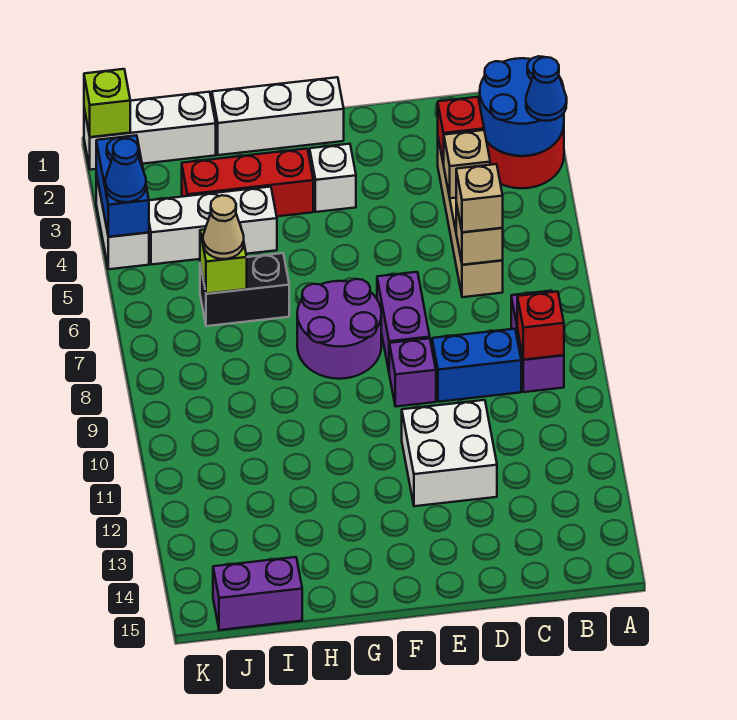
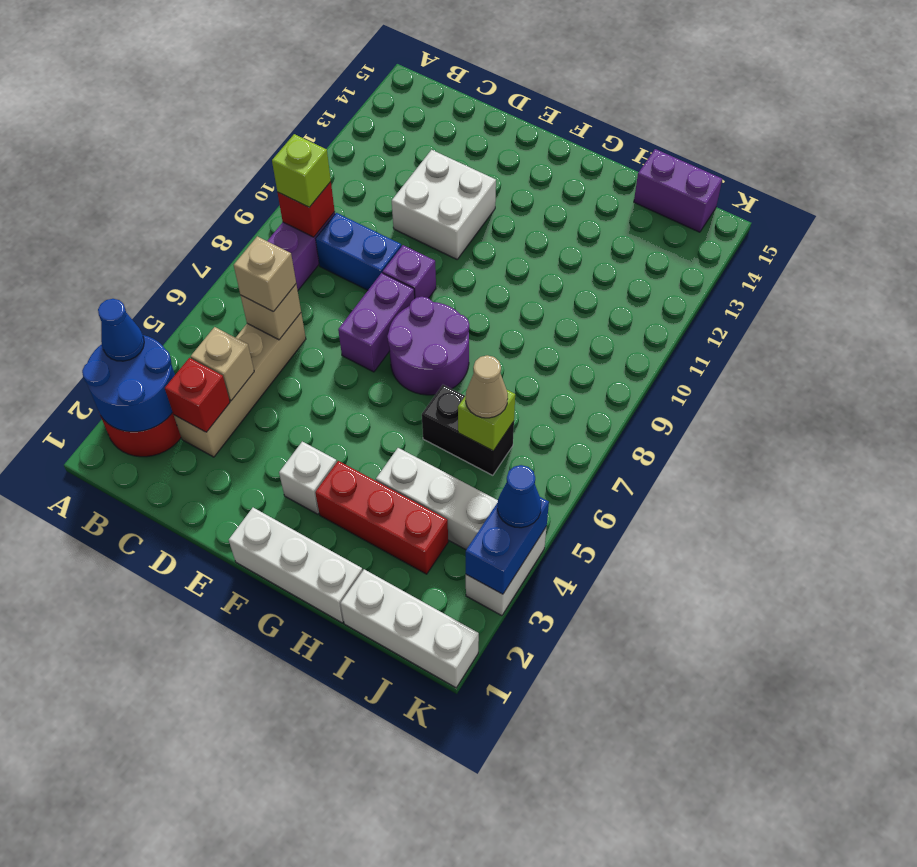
lime brick K1 level 2 -> lime brick B9 level 3

